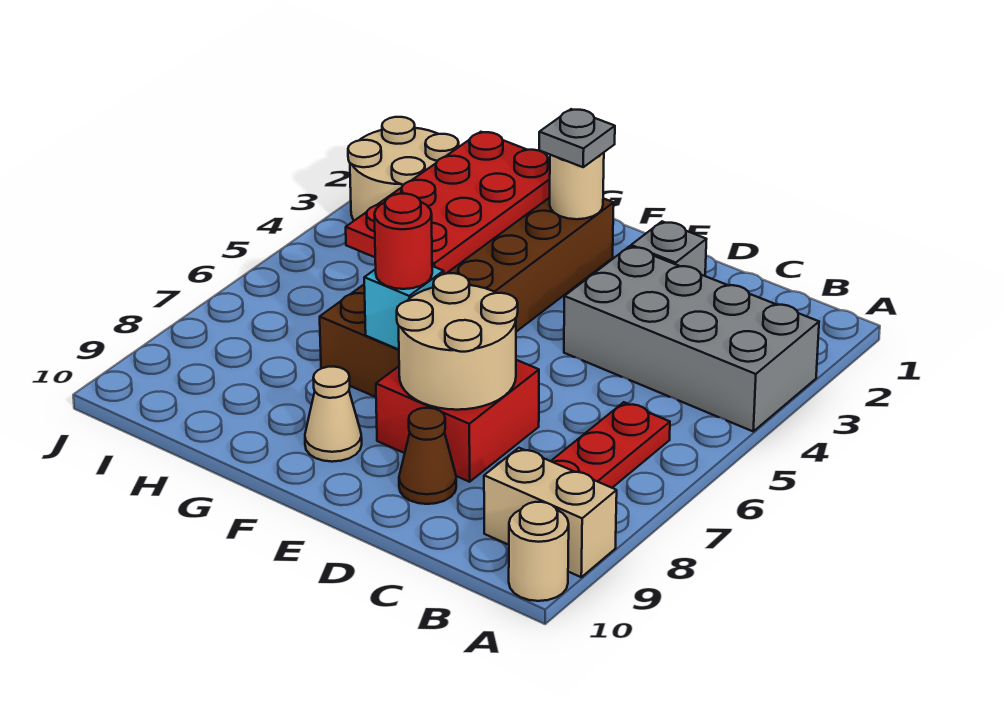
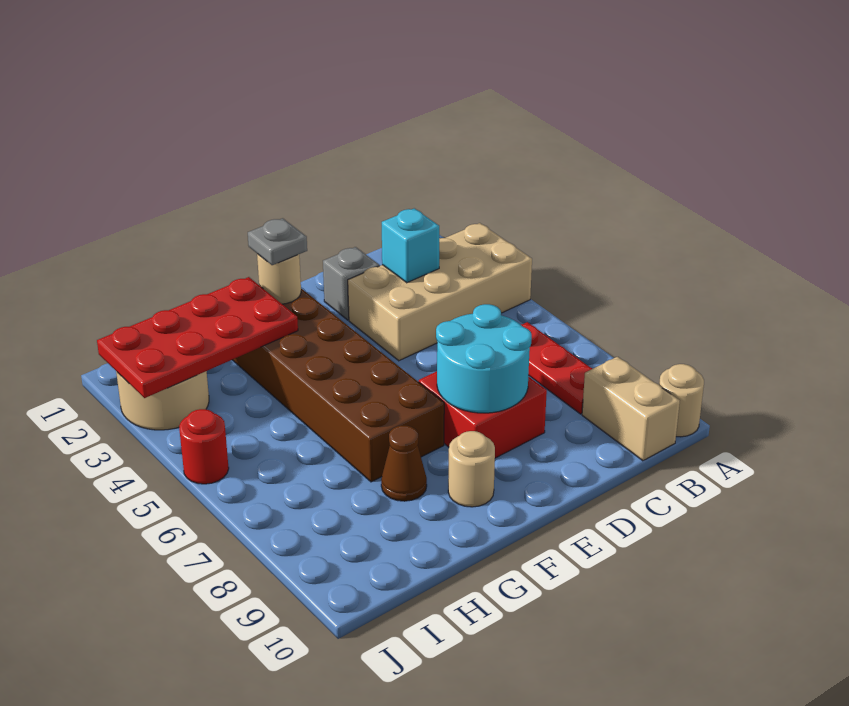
grey brick A3:D4 level 1 -> tan brick A3:D4 level 1
tan brick A9:B9 level 1 -> tan brick B9:B10 level 1
tan round brick D7:E8 level 2 -> cyan round brick D7:E8 level 2
brown cone D9 level 1 -> brown cone G8 level 1
cyan brick F7 level 2 -> cyan brick C3 level 2
red round brick F7 level 3 -> red round brick J5 level 1
tan cone F9 level 1 -> tan round brick F9 level 1
red plate G2:H5 level 2 -> red plate G2:J3 level 2

